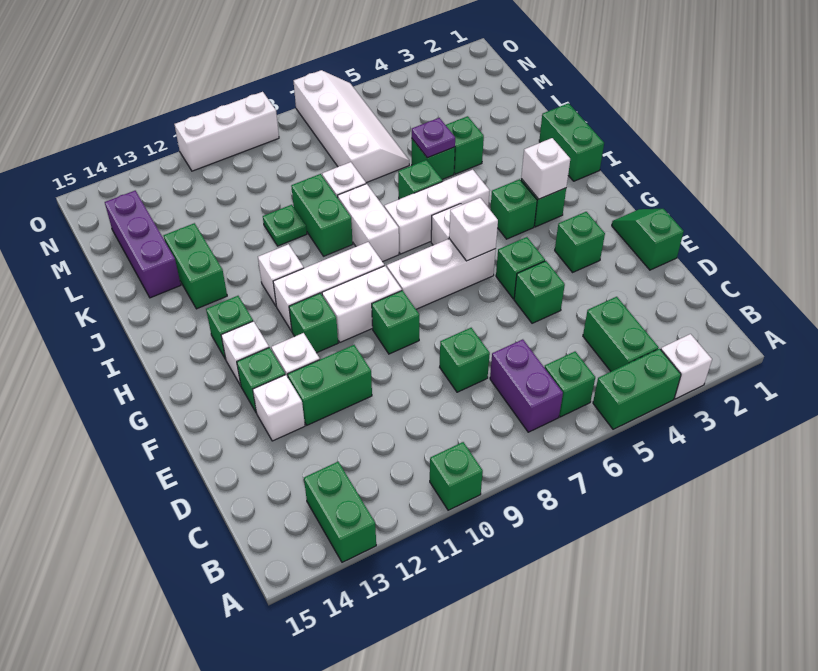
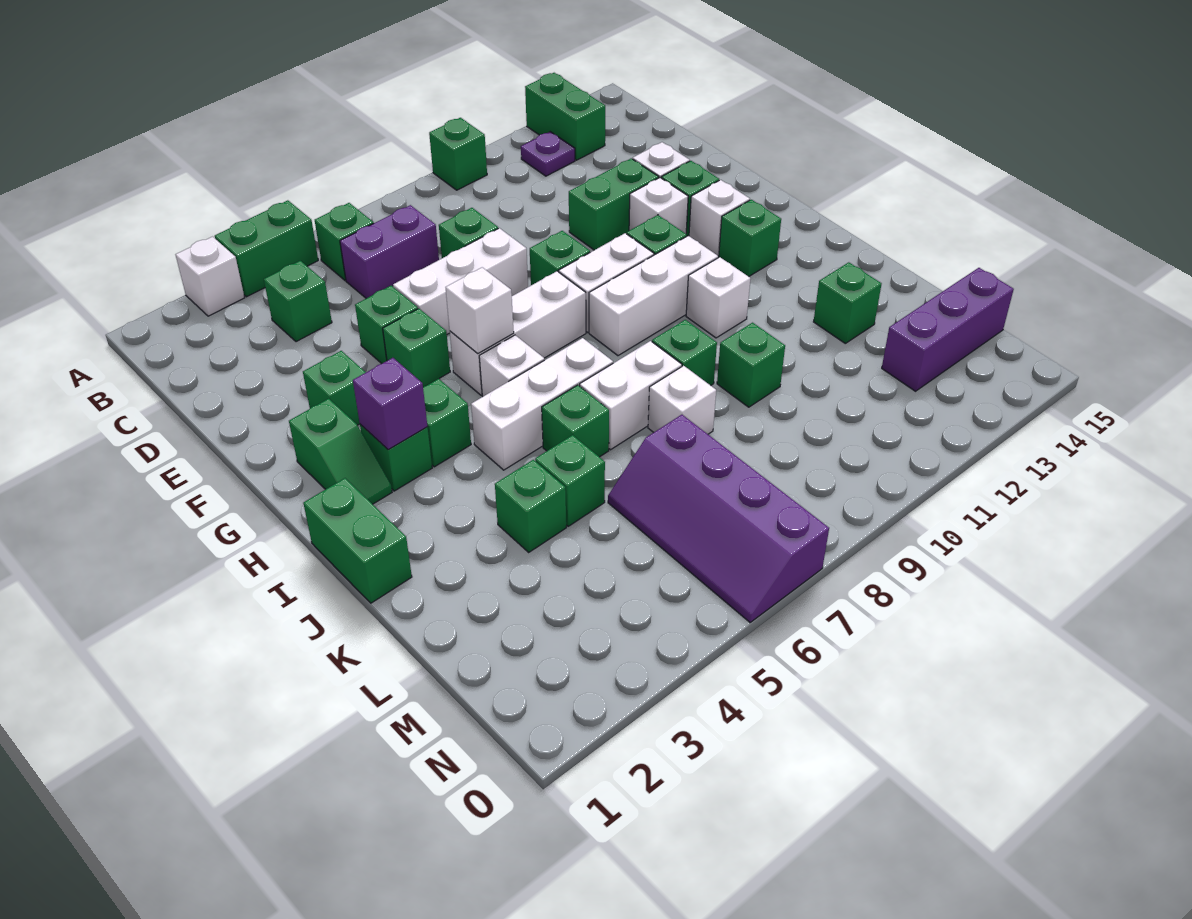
green brick B4:C4 level 1 -> green brick C4 level 1
purple brick B7:C7 level 1 -> purple brick C6:C7 level 1
green slope E1:F1 level 1 top E -> green slope G2:H2 level 1 top G
white brick H3 level 2 -> purple brick H3 level 2
white brick I8:J8 level 1 -> white brick J7:J8 level 1
green brick J9:K9 level 1 -> green brick J9 level 1
green brick J13:K13 level 1 -> green brick K13 level 1
purple plate K5 level 2 -> purple plate B12 level 1
green plate K10 level 1 -> green brick K10 level 1
purple brick K14:M14 level 1 -> purple brick M13:M15 level 1
white slope L6:O7 level 1 top 7 -> purple slope L6:O7 level 1 top 7
white brick O9:O11 level 1 -> white brick E6:E8 level 1

